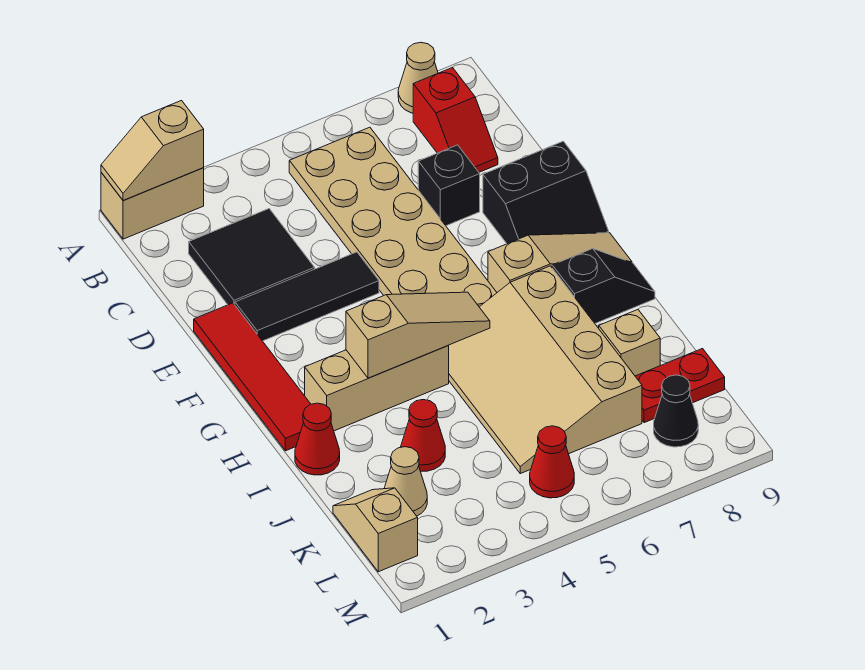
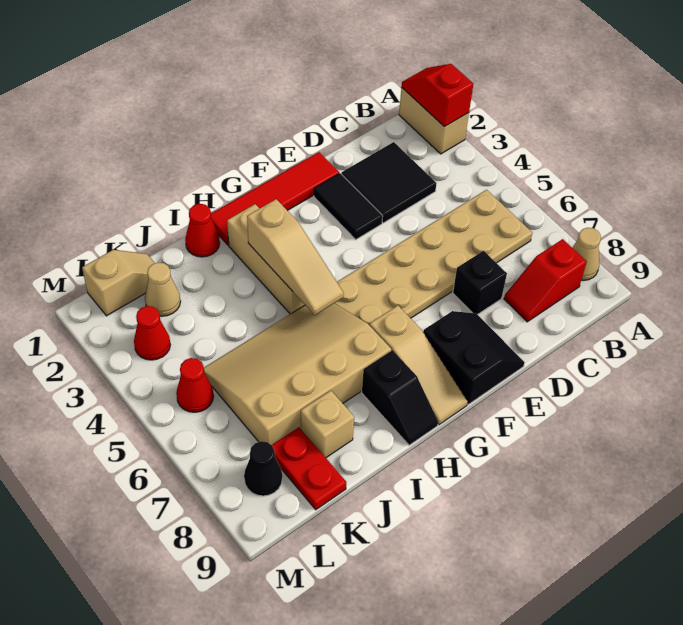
tan slope A1:A2 level 2 top 2 -> red slope A1:A2 level 2 top 2
black tile E2:E4 level 1 -> black tile E2:E3 level 1
black slope E8:F9 level 1 top E -> black slope E8:F9 level 1 top F
red cone J3 level 1 -> red cone L3 level 1

